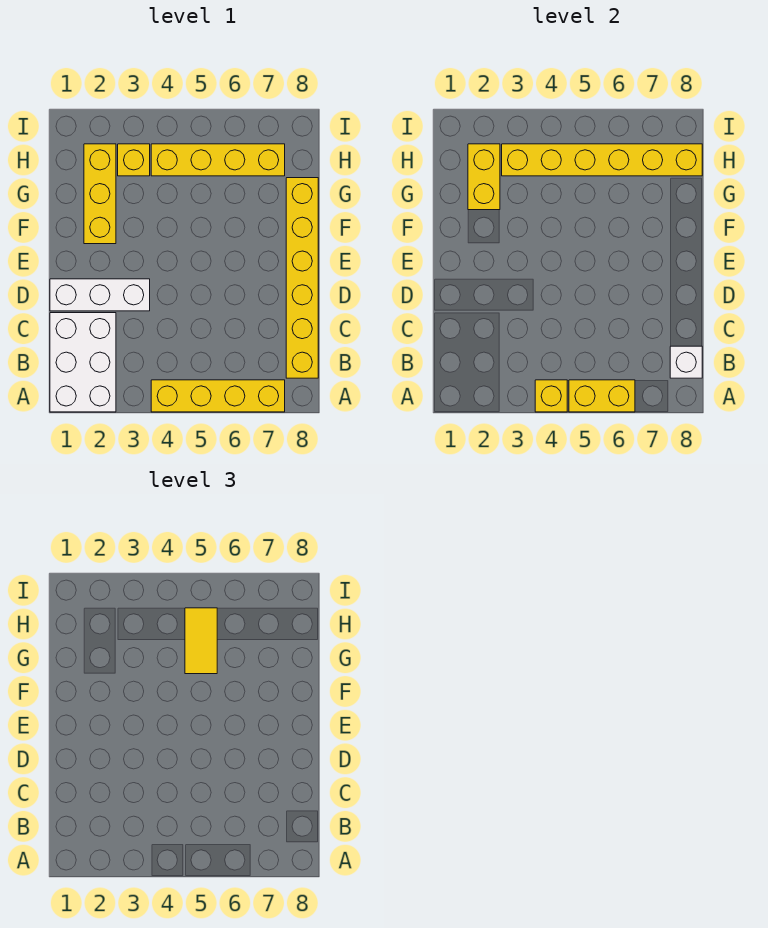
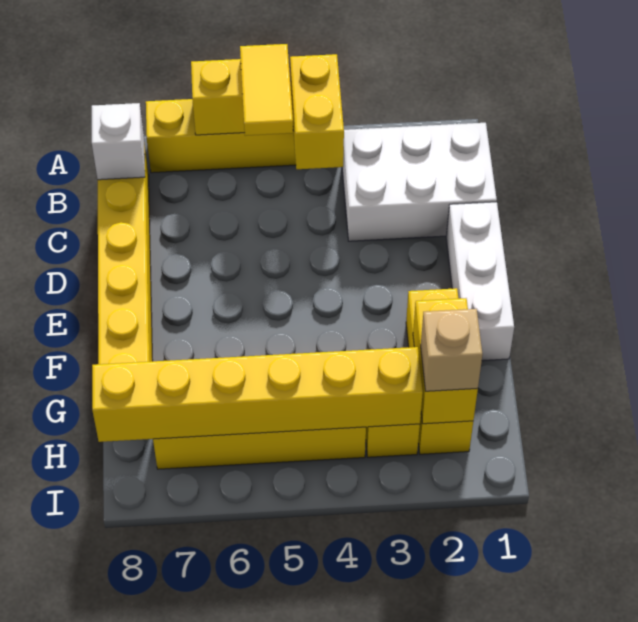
white brick A1:C2 level 1 -> white brick B1:C3 level 1
yellow brick A4 level 2 -> yellow brick A4:B4 level 2
white brick D1:D3 level 1 -> white brick D1:F1 level 1
yellow tile G5:H5 level 3 -> yellow tile A5:B5 level 3
none -> tan brick H2 level 3

